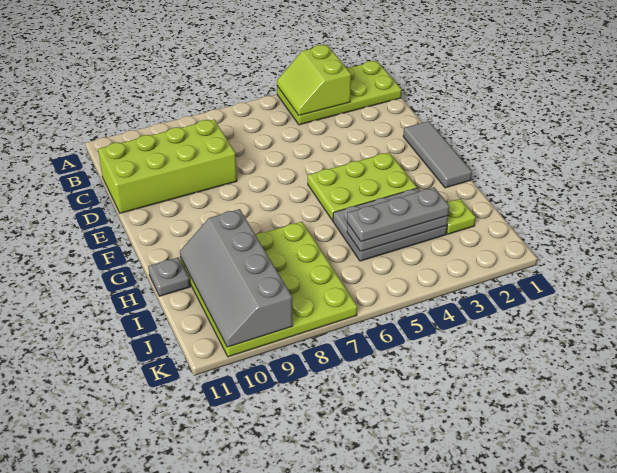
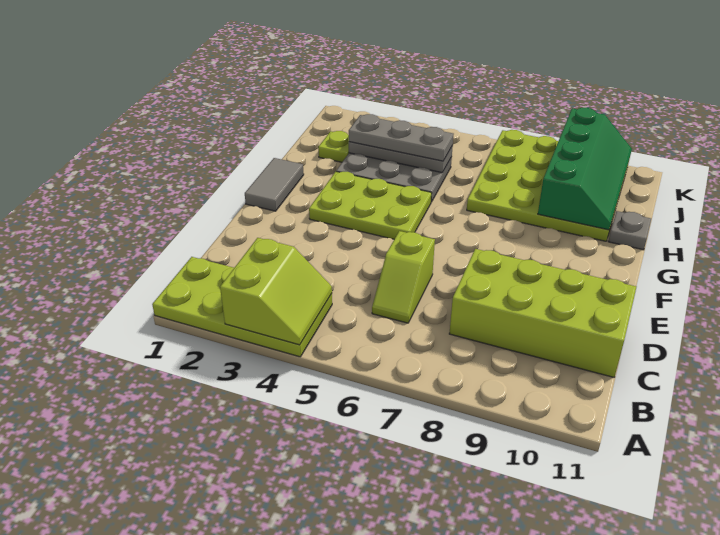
none -> lime slope C6:D6 level 1 top D
grey tile E1:G1 level 1 -> grey tile F1:G1 level 1
grey slope H9:K10 level 2 top 9 -> green slope H9:K10 level 2 top 9

